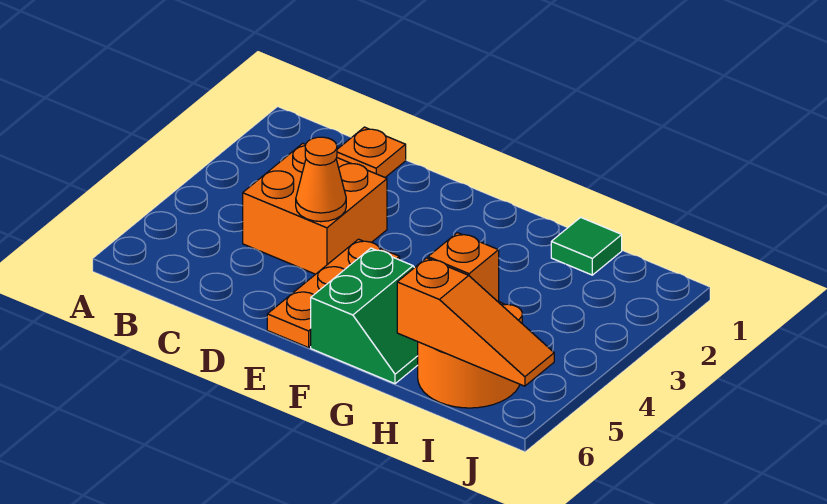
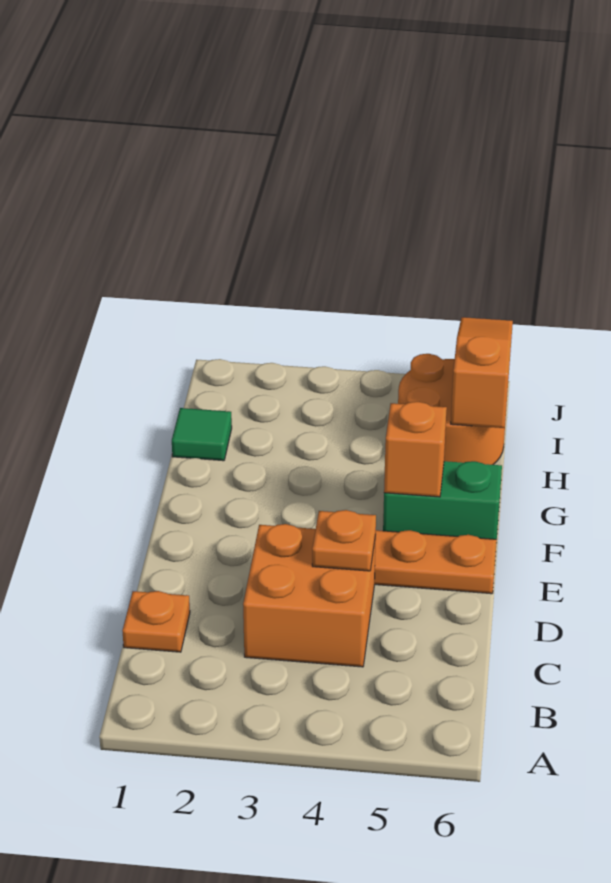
orange cone D4 level 2 -> orange plate D4 level 2
orange brick H5 level 2 -> orange brick F5 level 2

